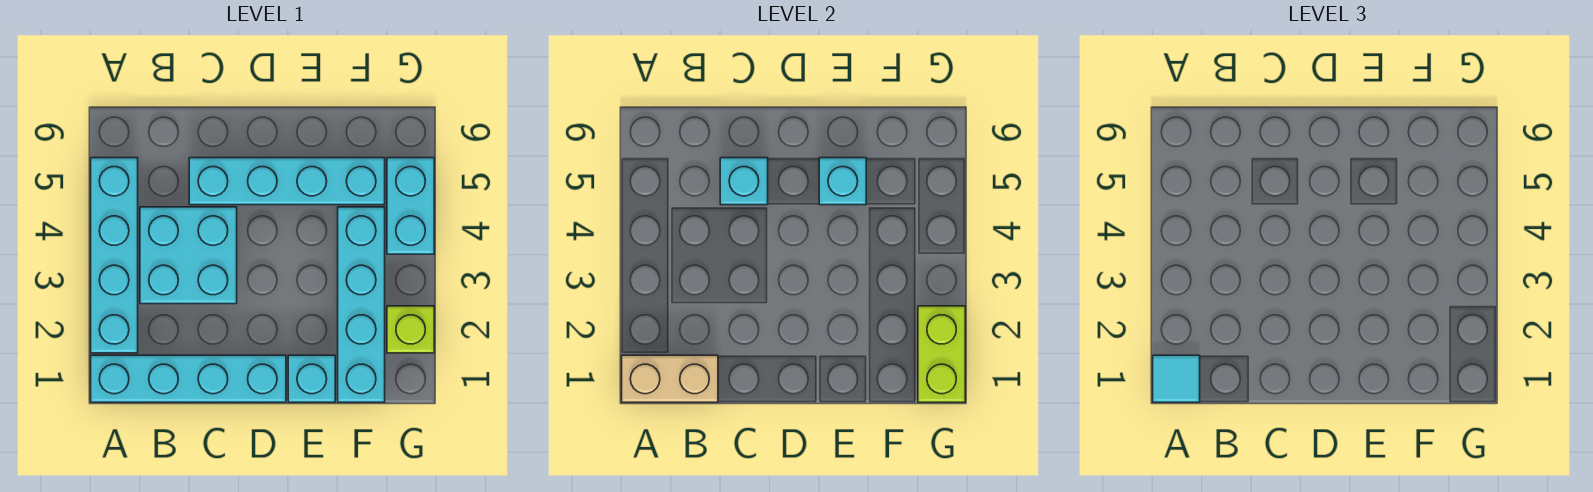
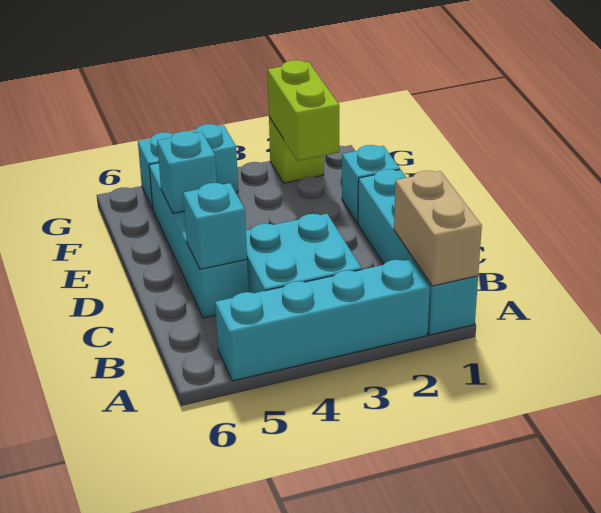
cyan tile A1 level 3 -> none
cyan brick F1:F4 level 1 -> none
lime brick G1:G2 level 2 -> lime brick F2:G2 level 2

